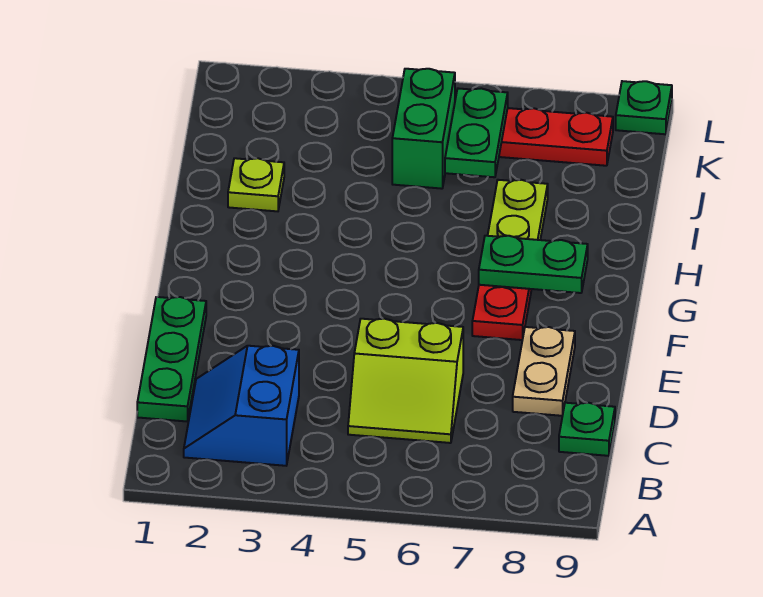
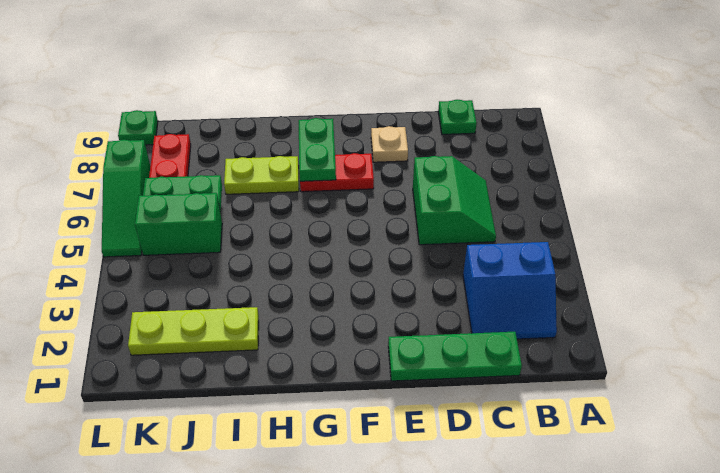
lime slope C5:D6 level 1 top D -> green slope C5:D6 level 1 top D
tan plate D8:E8 level 1 -> tan plate E8 level 1
lime plate I2 level 1 -> lime plate I2:K2 level 1
none -> green slope L5:L7 level 1 top 7

